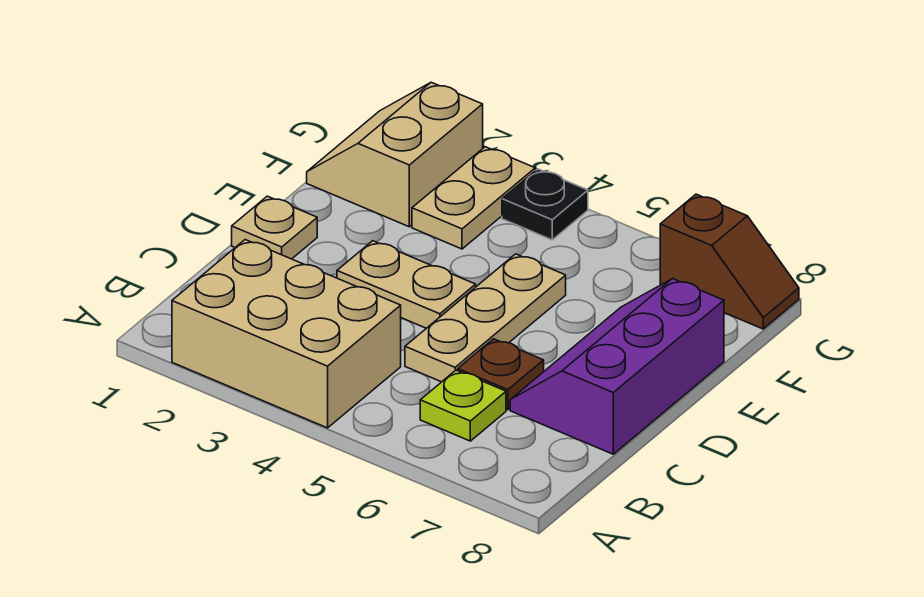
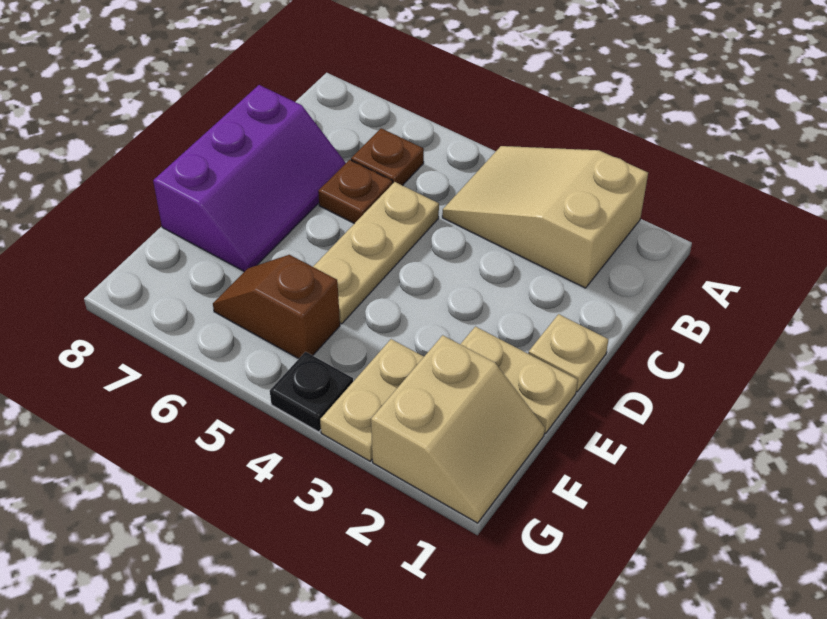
tan brick A2:B4 level 1 -> tan slope A2:B4 level 1 top 2
lime plate B6 level 1 -> brown plate B6 level 1
tan plate D3:D4 level 1 -> tan plate E1:E2 level 1
brown slope G7:G8 level 1 top 7 -> brown slope F5:F6 level 1 top 5

